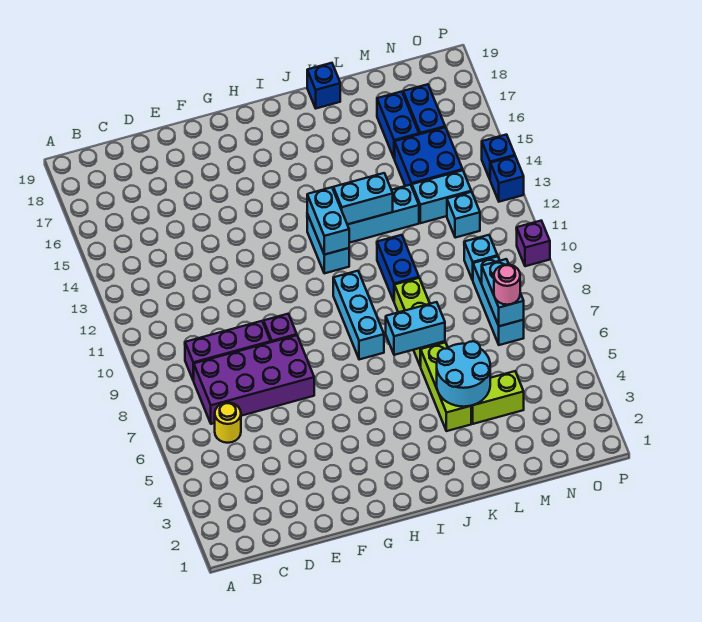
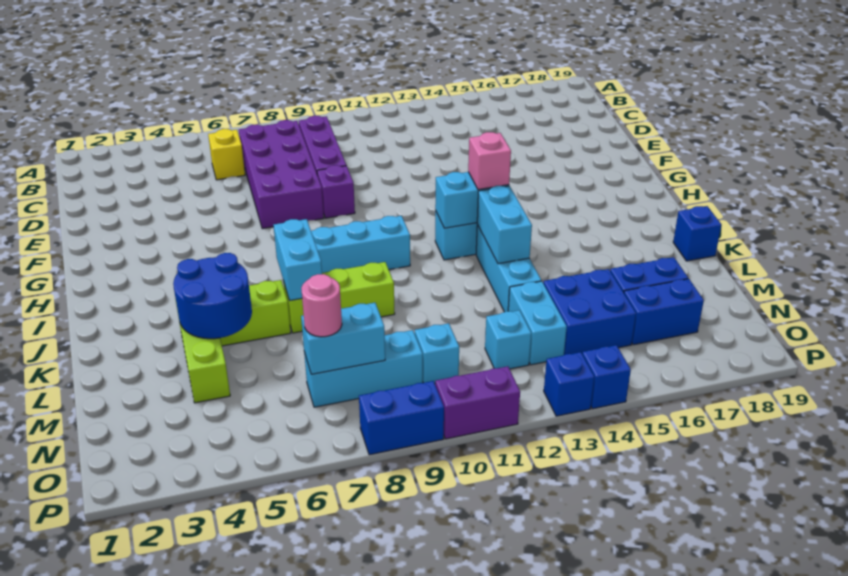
yellow round brick C6 level 1 -> yellow brick C6 level 1
none -> pink brick I13 level 3
cyan round brick K4:L5 level 2 -> blue round brick K4:L5 level 2
blue brick K10:K11 level 1 -> blue brick P8:P9 level 1
purple brick P10 level 1 -> purple brick P10:P11 level 1

